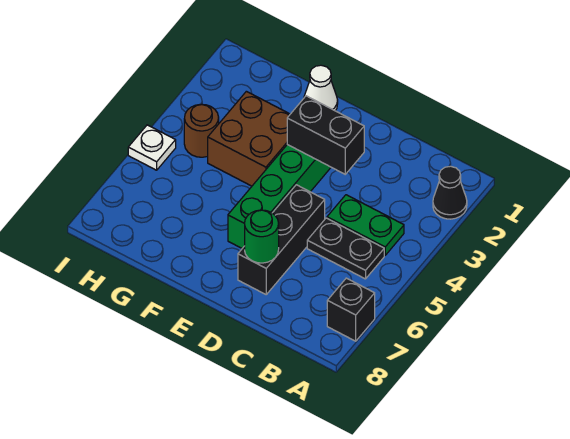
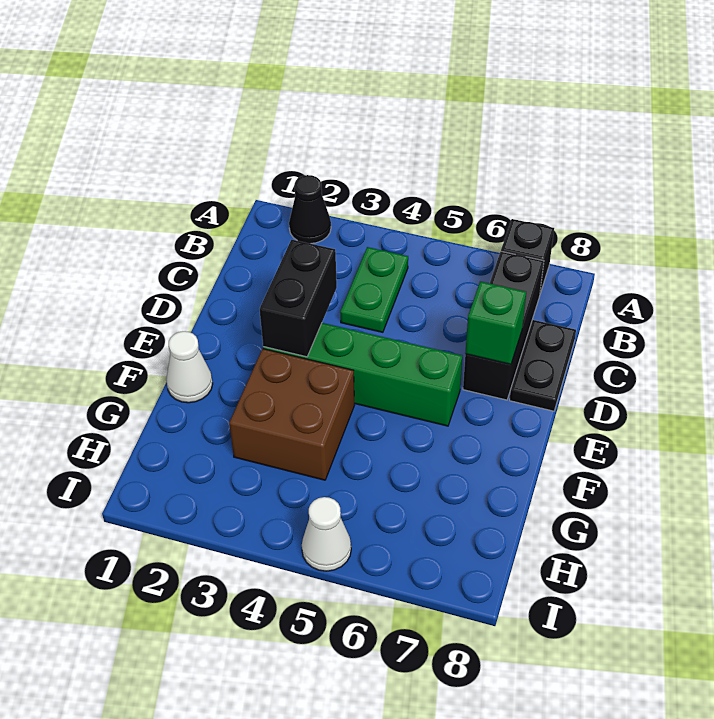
black plate B5:C5 level 1 -> black plate C8:D8 level 1
black brick D5:D7 level 1 -> black brick B7:D7 level 1
green round brick D7 level 2 -> green brick D7 level 2
brown round brick H4 level 1 -> none
white plate I5 level 1 -> white cone I5 level 1

